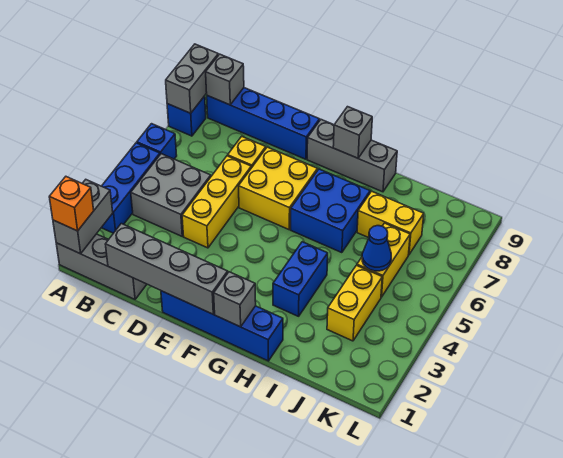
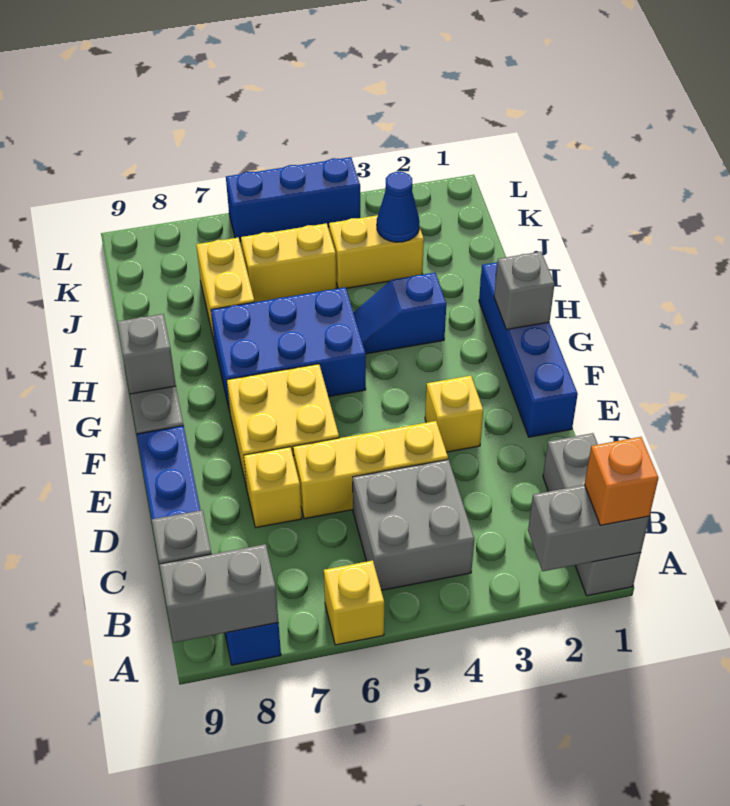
blue brick A3:A5 level 1 -> blue brick L4:L6 level 1
blue brick A6 level 1 -> yellow brick A6 level 1
grey brick C1:F1 level 2 -> none
none -> yellow brick E3 level 1
blue brick G6:H7 level 1 -> blue brick G5:H7 level 1
blue brick H3:H4 level 1 -> blue slope H3:H4 level 1 top 3
blue cone J5 level 2 -> blue cone J3 level 2

